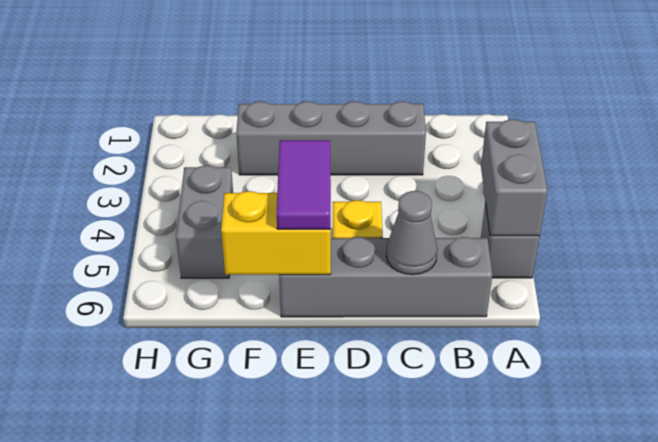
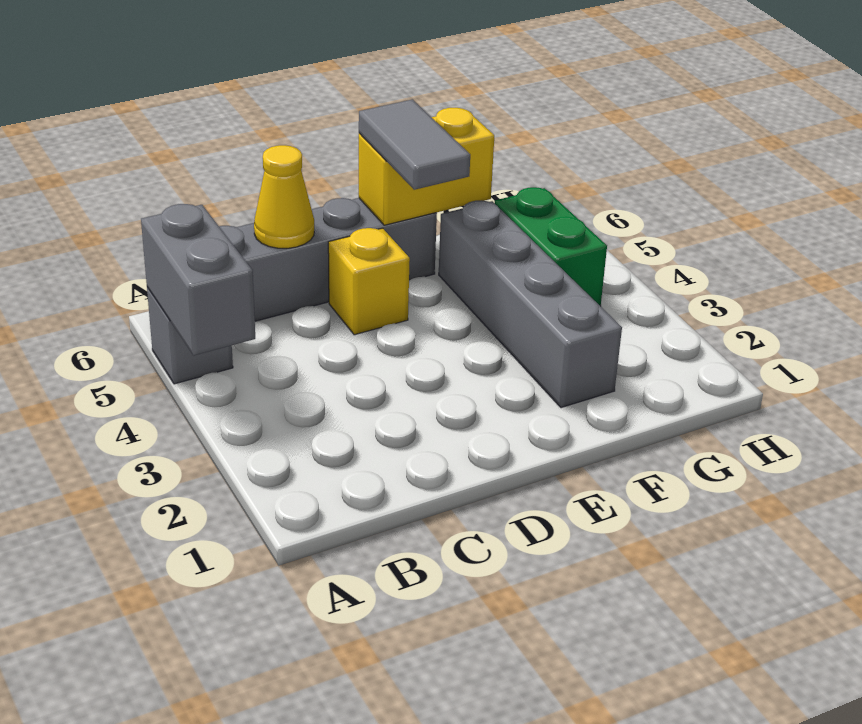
grey brick C2:F2 level 1 -> grey brick F2:F5 level 1
grey cone C6 level 2 -> yellow cone C6 level 2
purple tile E5:E6 level 3 -> grey tile E5:E6 level 3
grey brick G4:G5 level 1 -> green brick G4:G5 level 1

